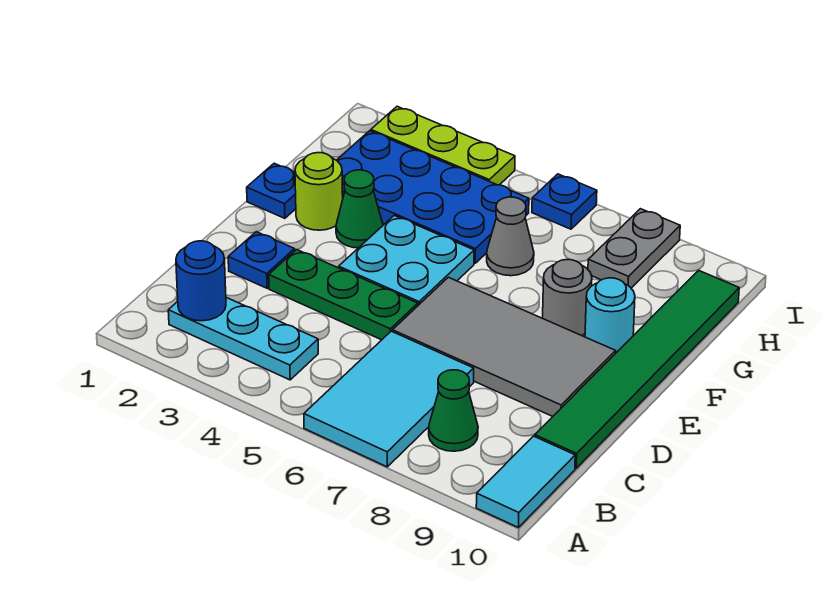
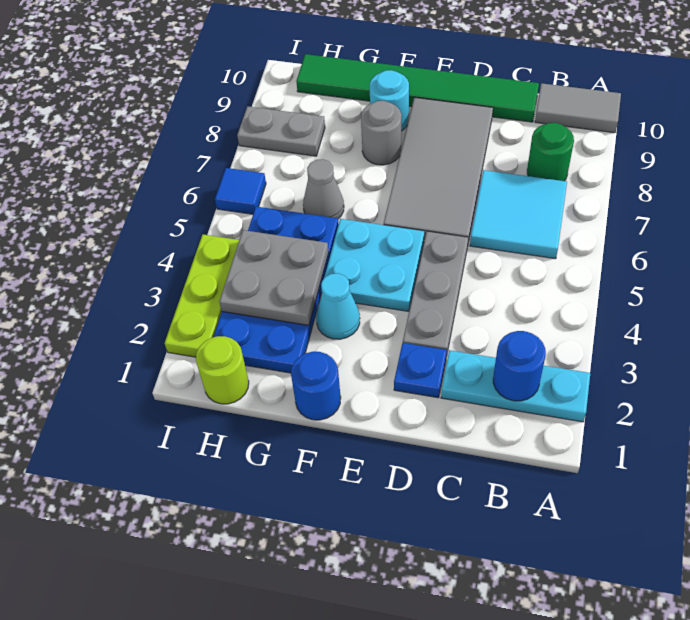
cyan tile A6:C7 level 1 -> cyan tile B6:C7 level 1
cyan tile A10:B10 level 1 -> grey tile A10:B10 level 1
cyan plate B2:B4 level 1 -> cyan plate A2:C2 level 1
green cone B8 level 1 -> green round brick B8 level 1
green plate D3:D5 level 1 -> grey plate D3:D5 level 1
blue plate F1 level 1 -> blue round brick F1 level 1
lime round brick F2 level 1 -> lime round brick H1 level 1
green cone F3 level 1 -> cyan cone F3 level 1
none -> grey plate G3:H4 level 2
blue plate I6 level 1 -> blue tile I6 level 1

